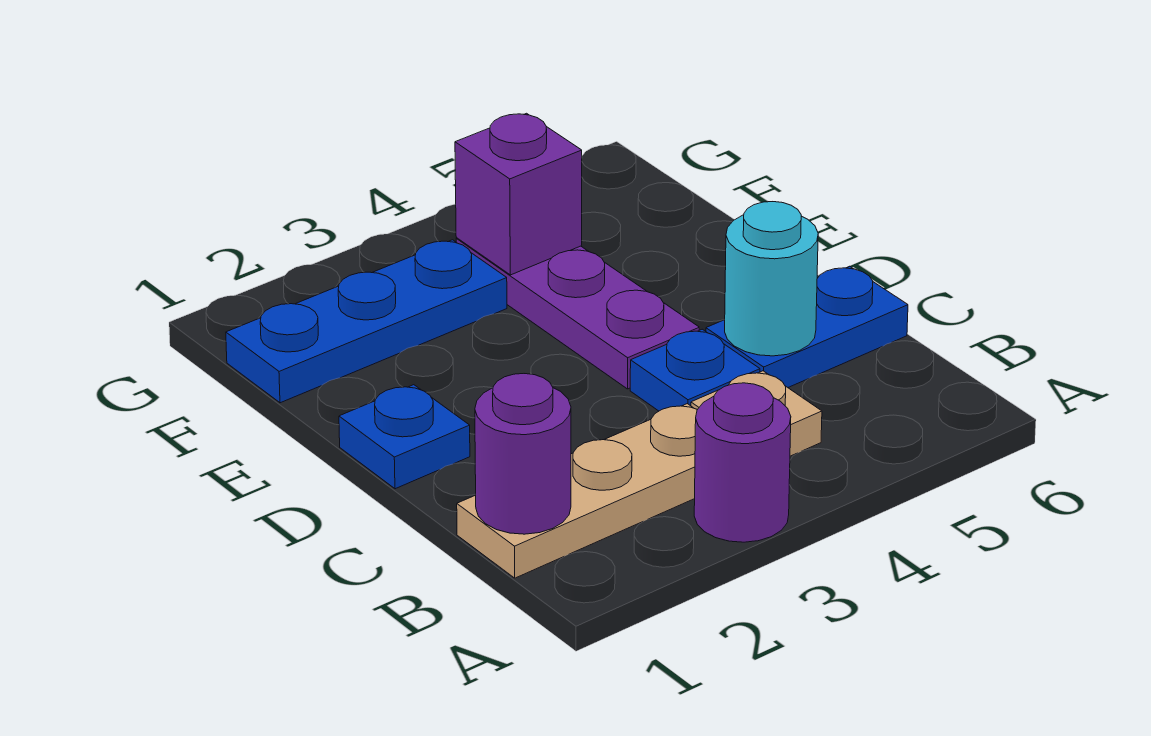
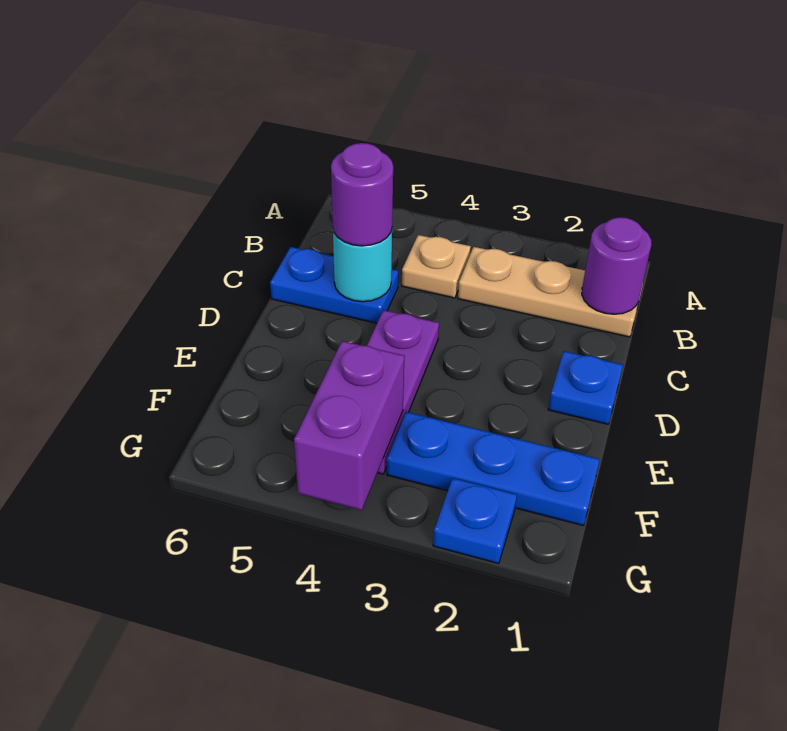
purple round brick A3 level 1 -> purple round brick C5 level 3
blue plate C4 level 1 -> blue plate G2 level 1
purple brick F4 level 2 -> purple brick F4:G4 level 2

